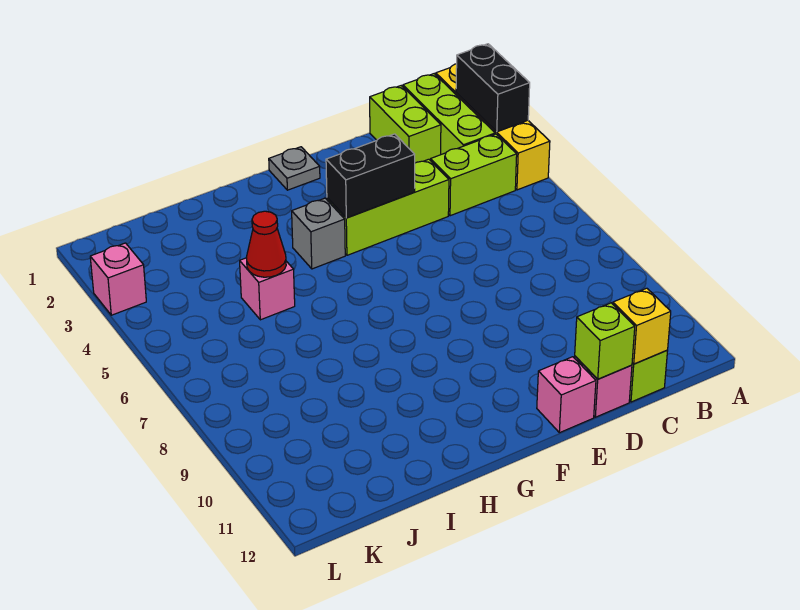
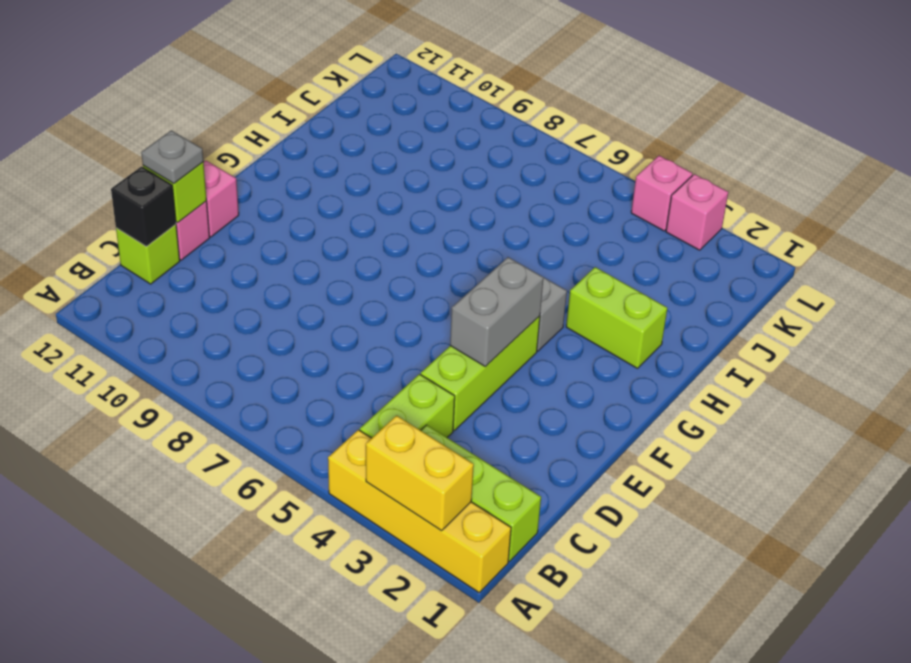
black brick A2:A3 level 2 -> yellow brick A2:A3 level 2
lime brick C1:C2 level 1 -> lime brick H2:H3 level 1
yellow brick C12 level 2 -> black brick C12 level 2
black brick E4:F4 level 2 -> grey brick E4:F4 level 2
grey plate F1 level 1 -> grey plate D12 level 3
pink brick I5 level 1 -> pink brick L4 level 1
red cone I5 level 2 -> none

